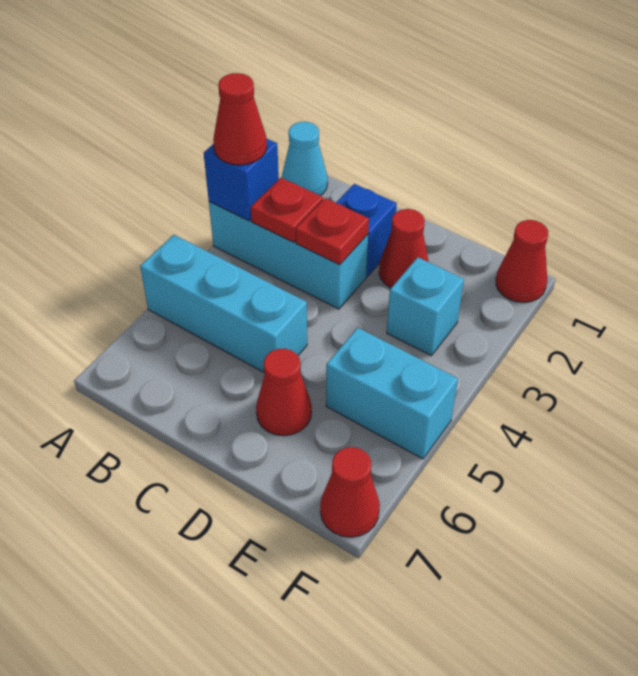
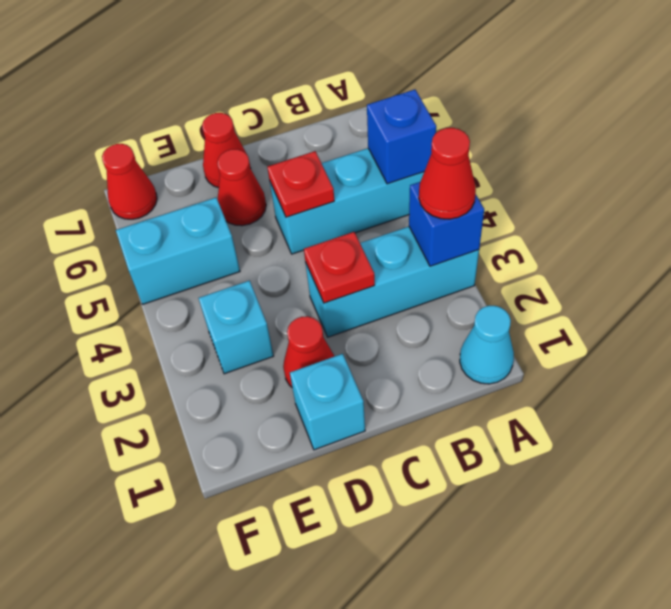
red plate B3 level 2 -> red plate C5 level 2
blue brick C2 level 1 -> blue brick A5 level 2
none -> cyan brick D1 level 1
red cone F1 level 1 -> red cone D7 level 1

